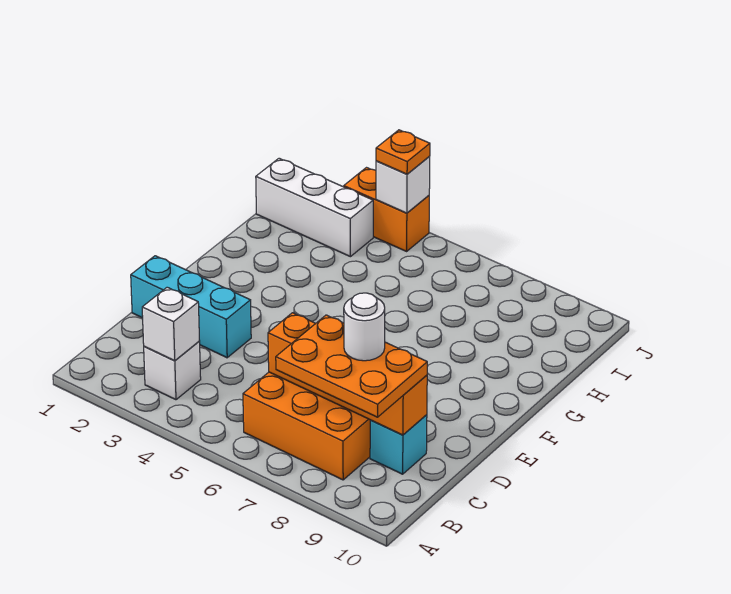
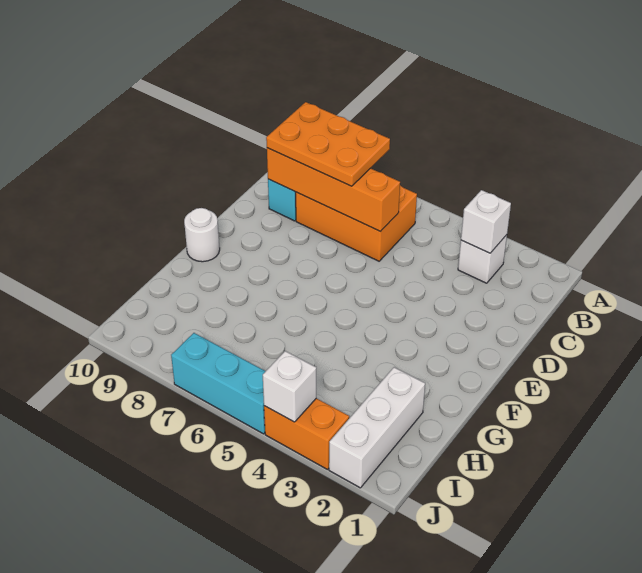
white round brick C8 level 4 -> white round brick F10 level 1
cyan brick D1:D3 level 1 -> cyan brick J5:J7 level 1
white brick I1:I3 level 1 -> white brick H2:J2 level 1
orange plate J4 level 3 -> none

